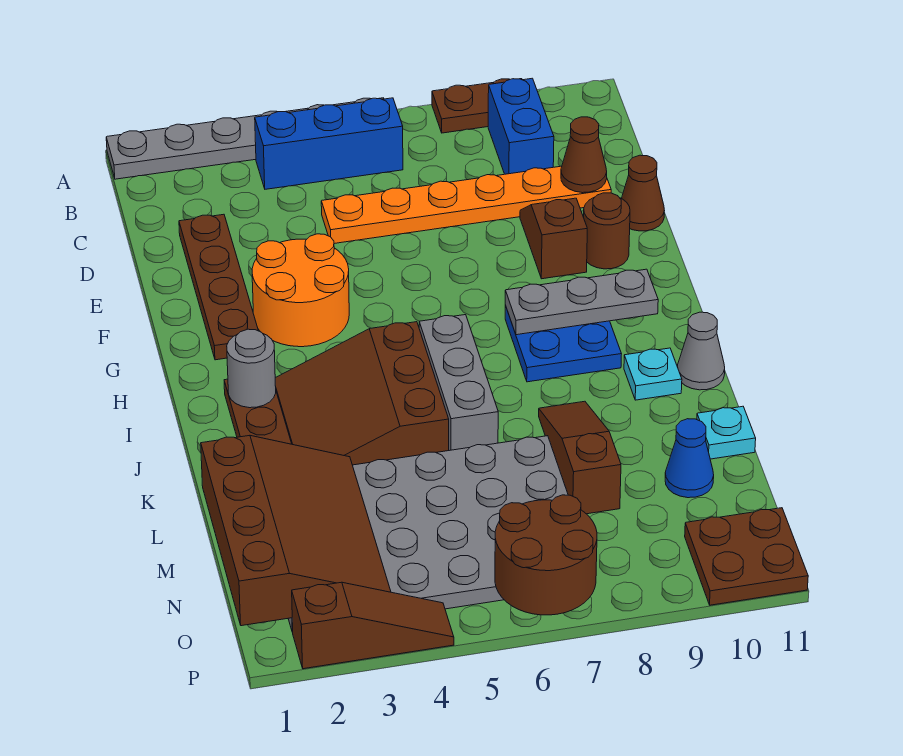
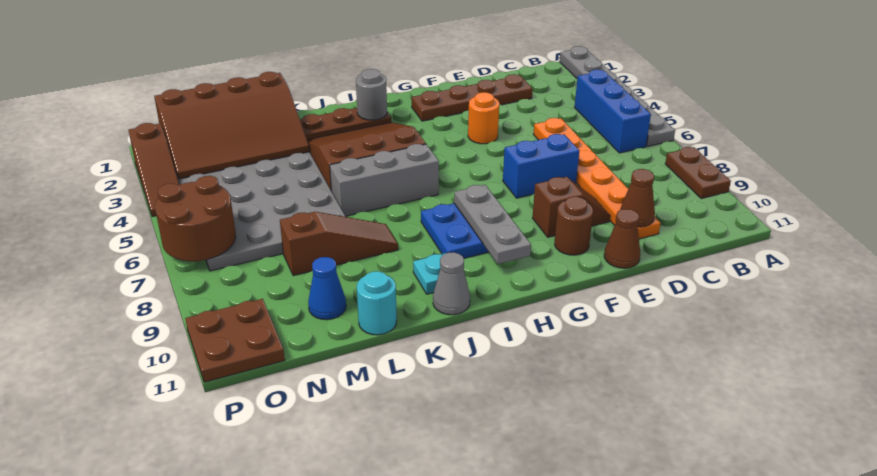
blue brick B9:C9 level 1 -> blue brick E7:F7 level 1
orange round brick F3:G4 level 1 -> orange round brick F4 level 1
cyan plate L11 level 1 -> cyan round brick L11 level 1

